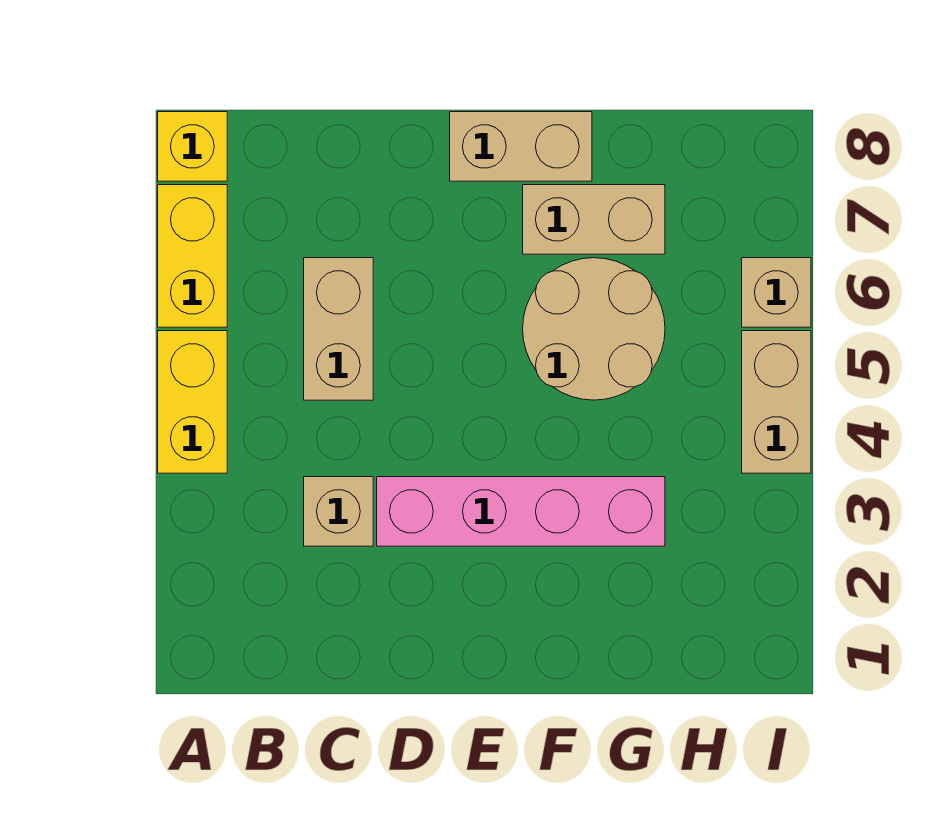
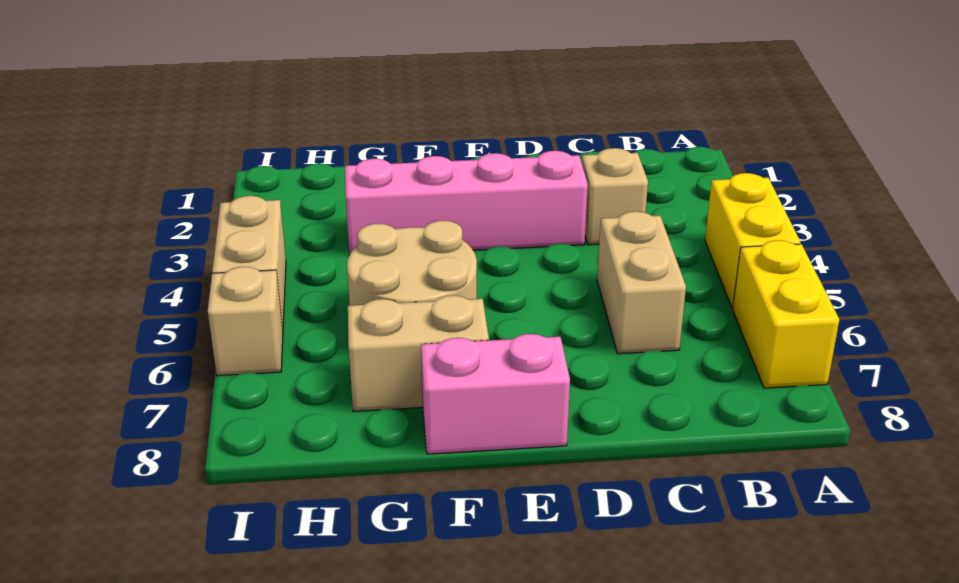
yellow brick A8 level 1 -> none
tan brick E8:F8 level 1 -> pink brick E8:F8 level 1

